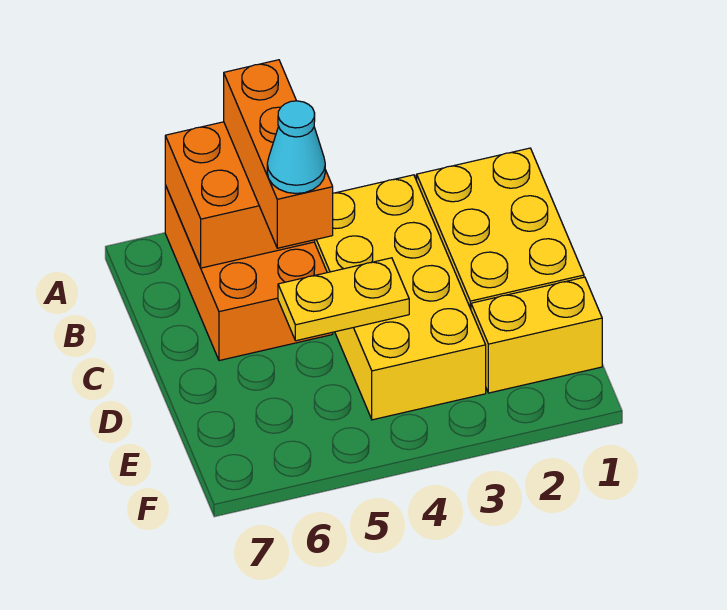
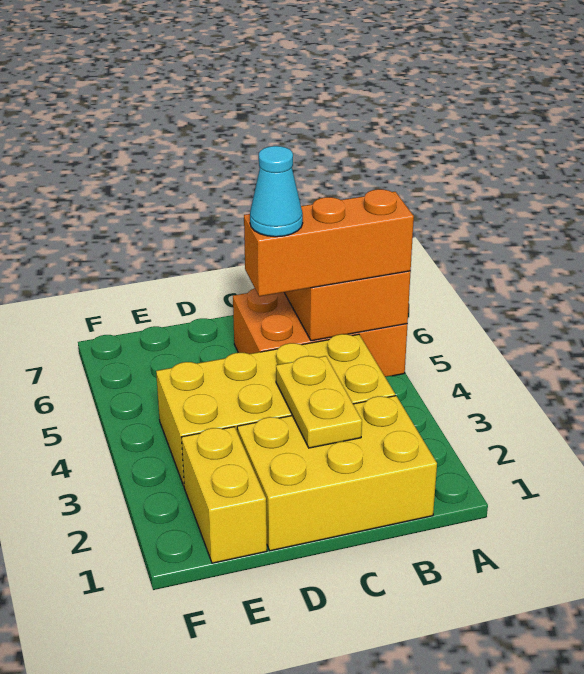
yellow plate D4:D5 level 2 -> yellow plate C2:C3 level 2

